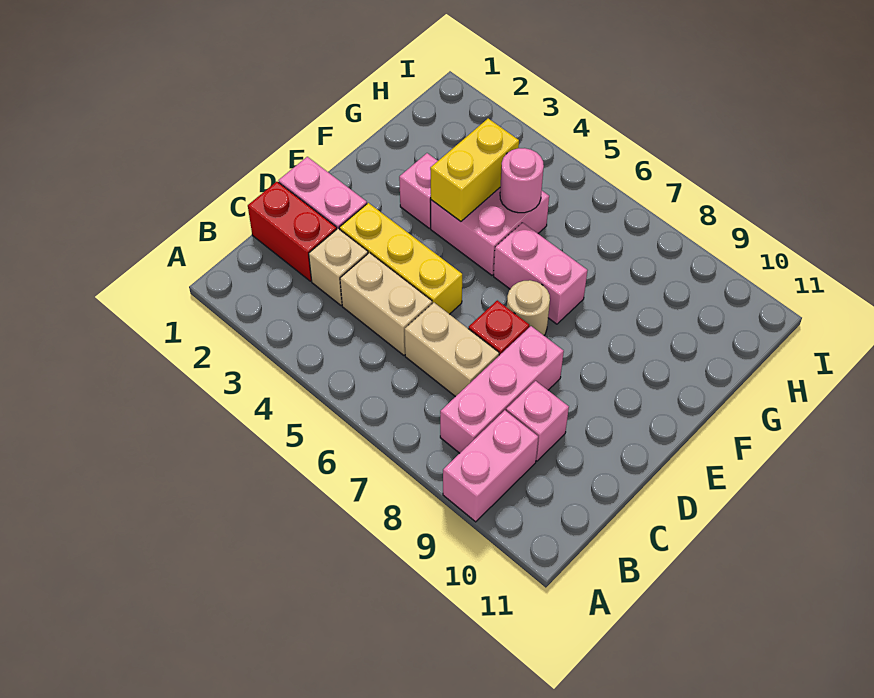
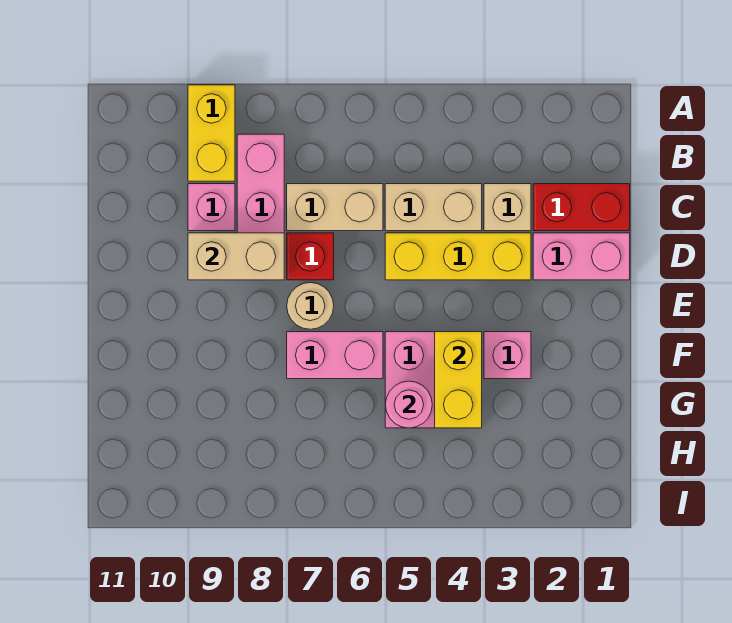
pink brick A9:B9 level 1 -> yellow brick A9:B9 level 1
none -> tan brick D8:D9 level 2

